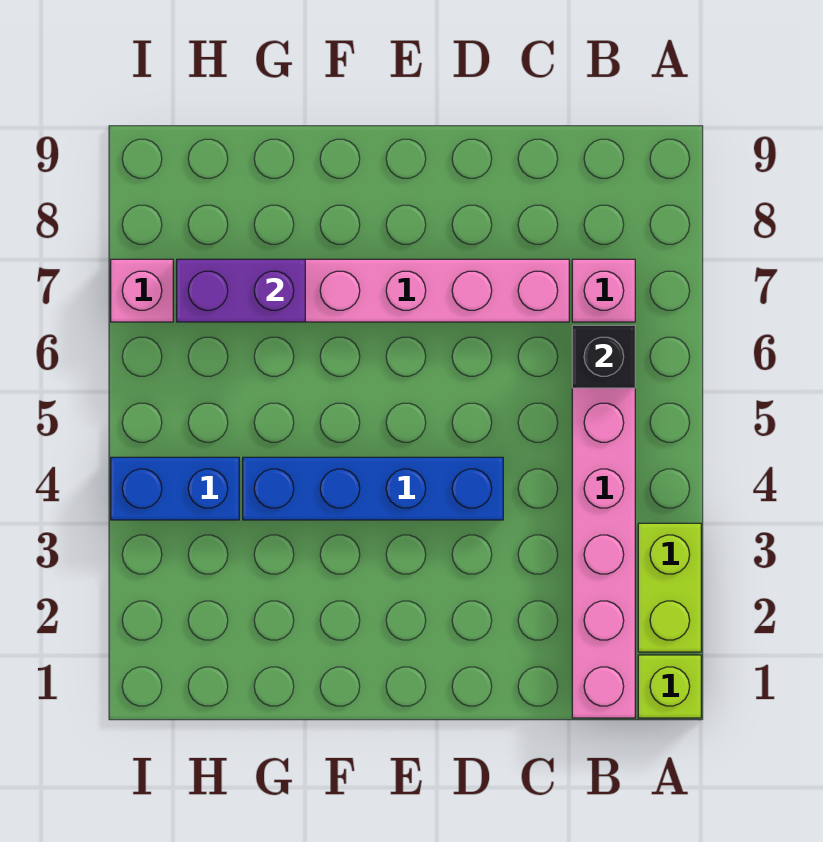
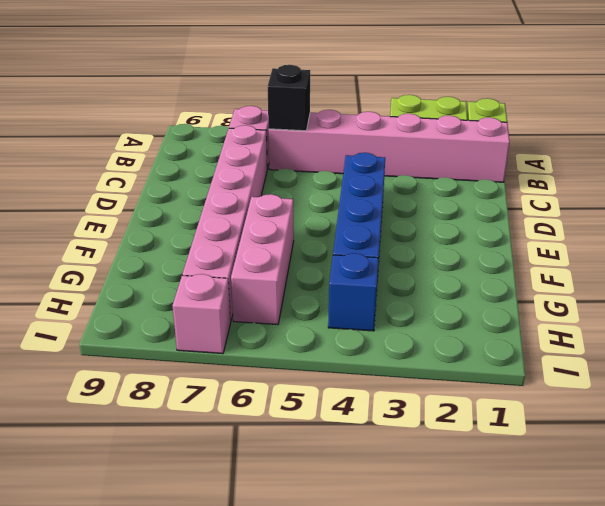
none -> pink brick F6:H6 level 1
purple brick G7:H7 level 2 -> none
blue brick H4:I4 level 1 -> blue brick H4 level 1

